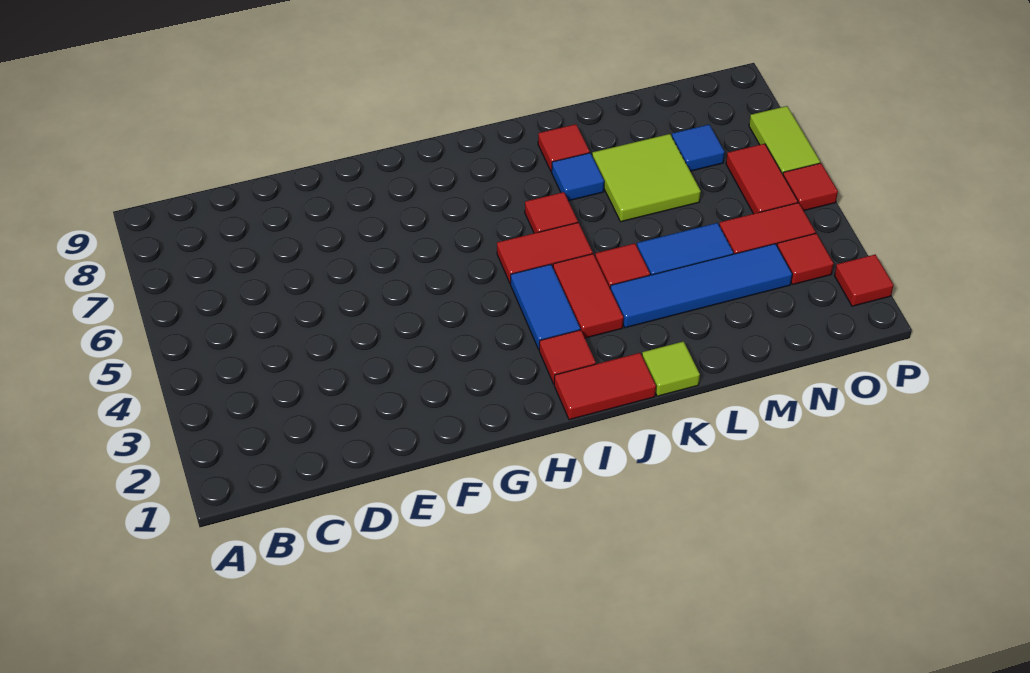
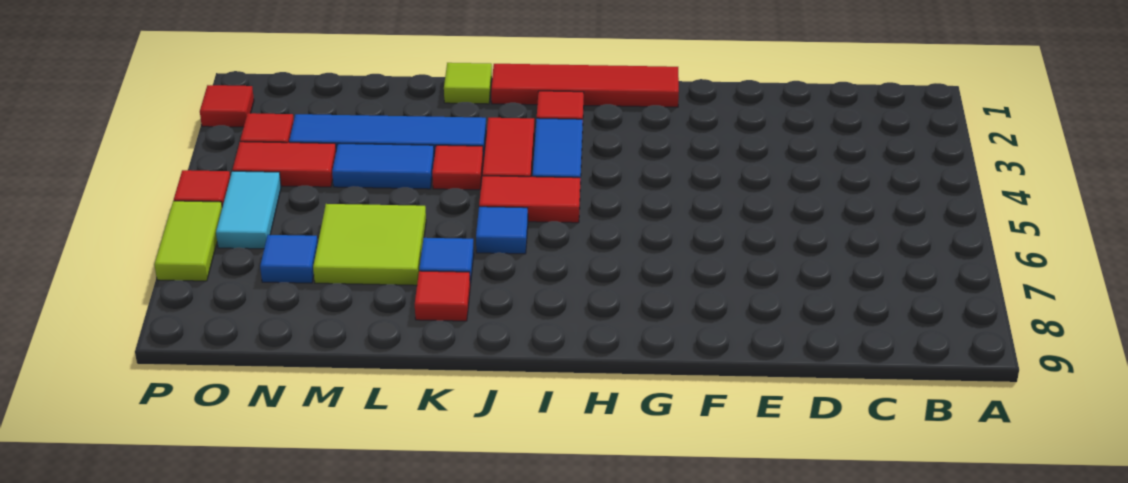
red tile I1:J1 level 1 -> red tile G1:J1 level 1
red tile J6 level 1 -> blue tile J6 level 1
red tile O5:O6 level 1 -> cyan tile O5:O6 level 1

